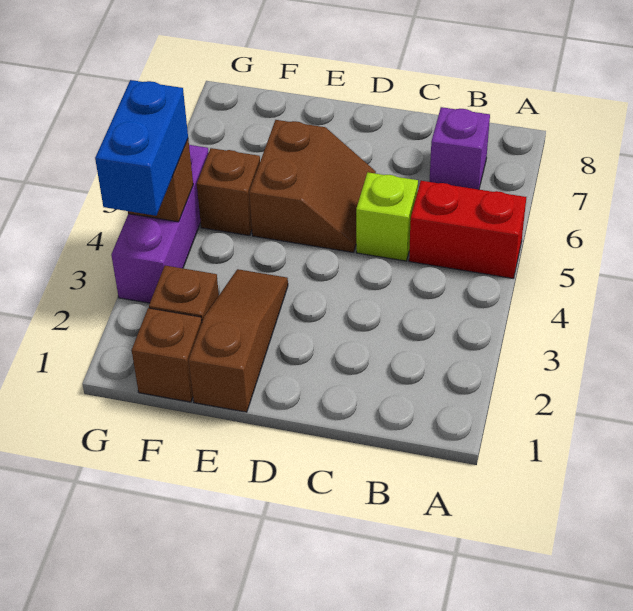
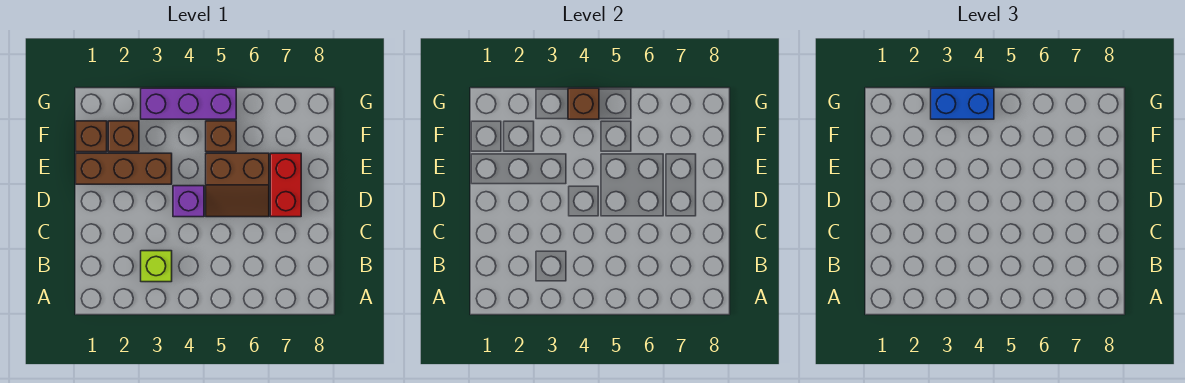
red brick A5:B5 level 1 -> red brick D7:E7 level 1
purple brick B7 level 1 -> purple brick D4 level 1
lime brick C5 level 1 -> lime brick B3 level 1
brown slope E1:E3 level 1 top 1 -> brown brick E1:E3 level 1

